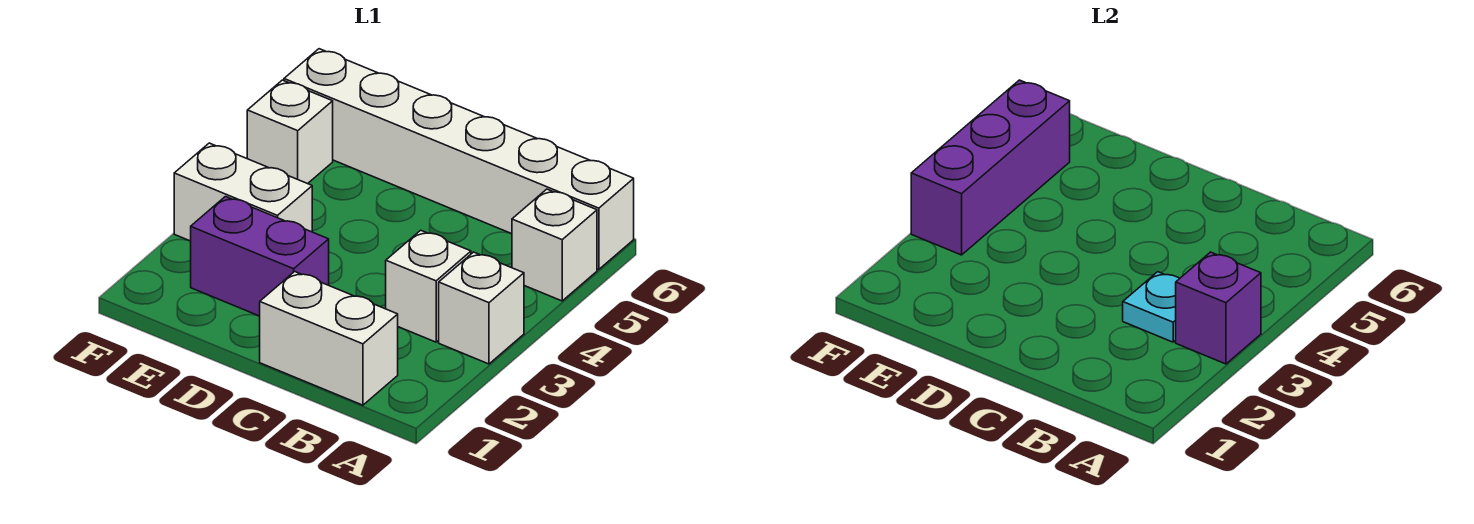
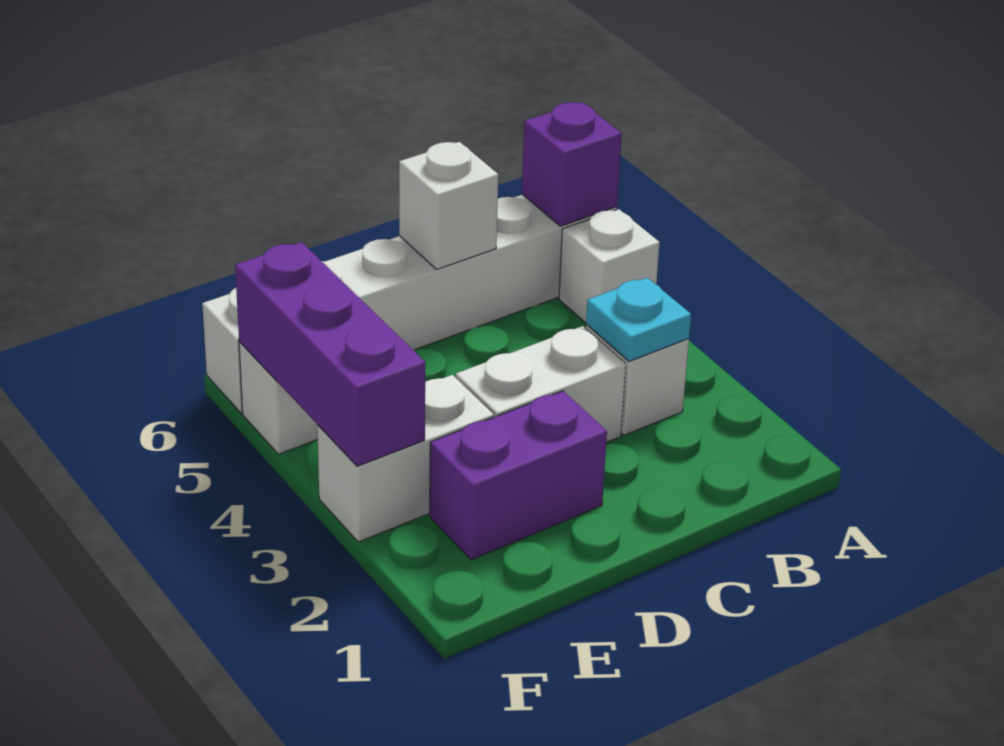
white brick A3 level 1 -> white brick C6 level 2
purple brick A3 level 2 -> purple brick A6 level 2
white brick B1:C1 level 1 -> white brick C3:D3 level 1

